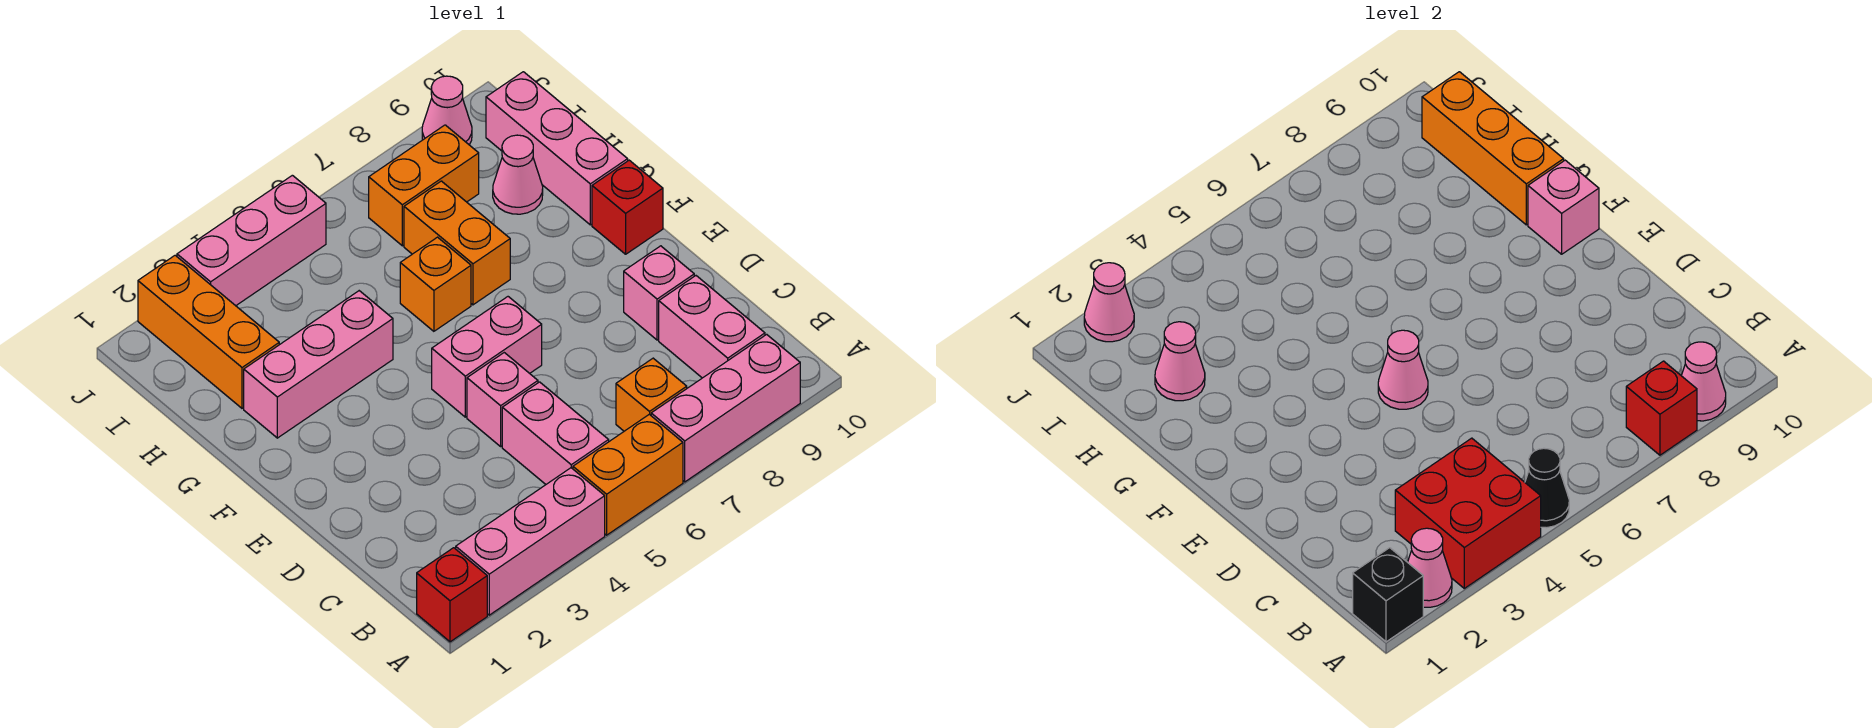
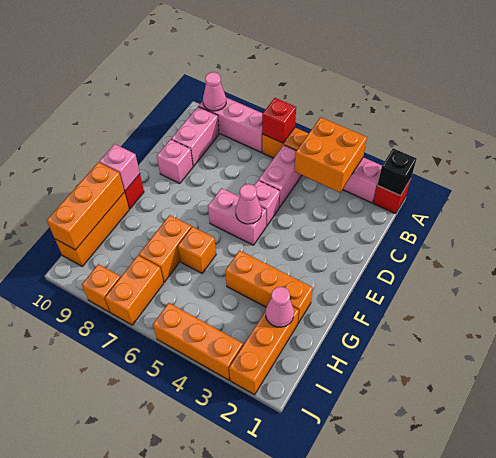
pink cone A2 level 2 -> none
red brick A3:B4 level 2 -> orange brick A3:B4 level 2
black cone A5 level 2 -> none
red brick A8 level 2 -> red brick A6 level 2
orange brick B7 level 1 -> orange brick J8 level 1
pink brick G2:G4 level 1 -> orange brick G2:G4 level 1
pink brick G10:I10 level 1 -> orange brick G10:I10 level 1
pink cone H9 level 1 -> none
orange brick I7:I8 level 1 -> orange brick I7:J7 level 1
pink cone J2 level 2 -> none
pink brick J3:J5 level 1 -> orange brick J3:J5 level 1
pink cone J9 level 1 -> none

